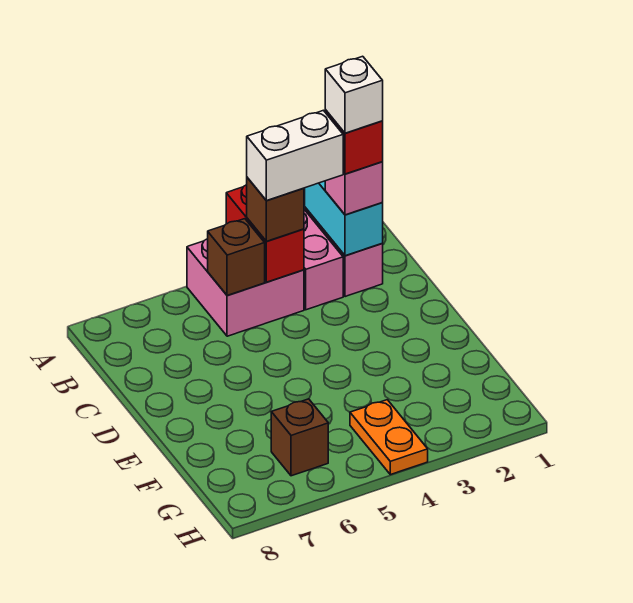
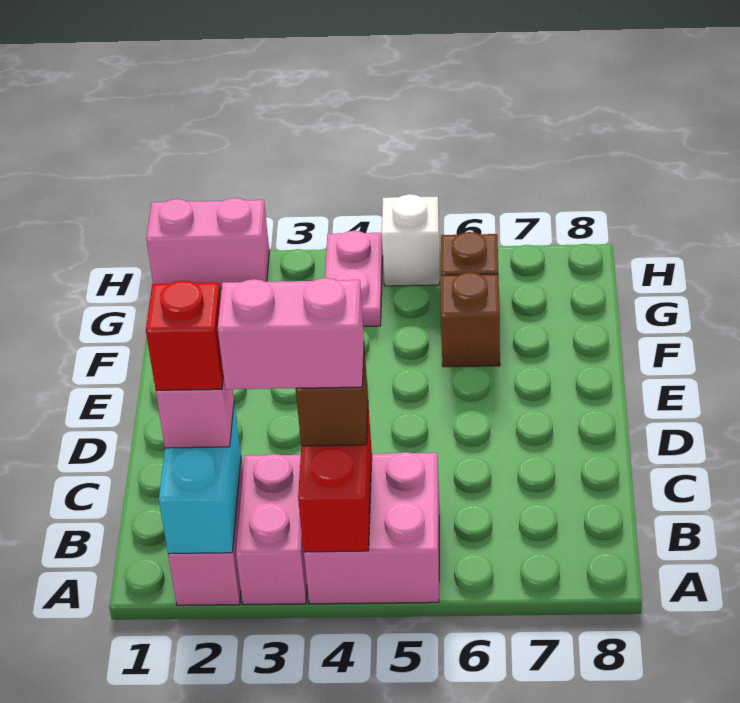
white brick B2 level 5 -> white brick H5 level 1
white brick B3:B4 level 4 -> pink brick B3:B4 level 4
brown brick B5 level 2 -> brown brick F6 level 1
orange plate G4:H4 level 1 -> pink plate G4:H4 level 1
none -> pink brick H1:H2 level 1

